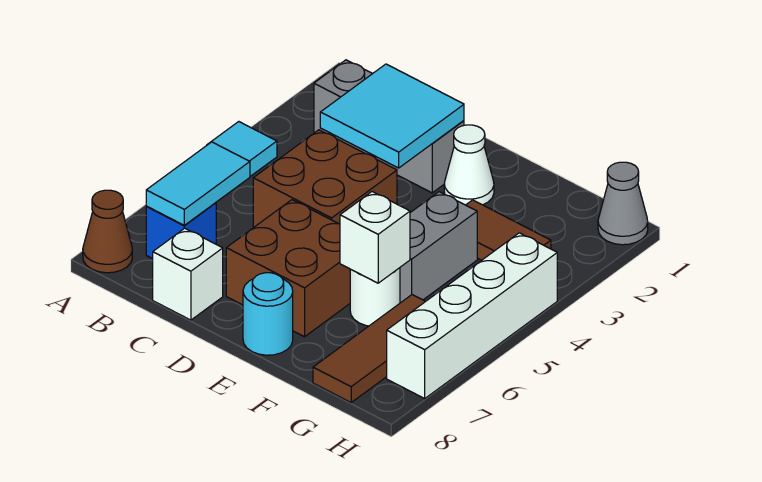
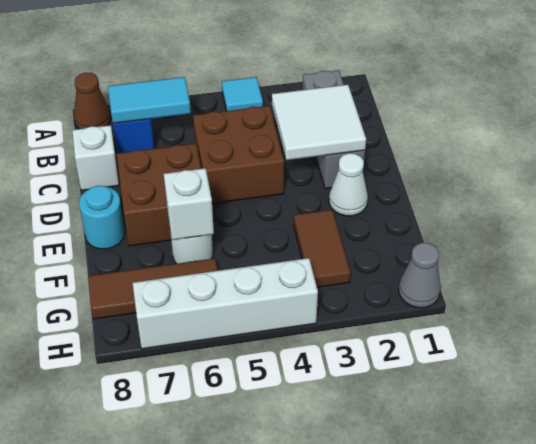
cyan tile C2:D3 level 2 -> white tile C2:D3 level 2
grey brick F4:F5 level 1 -> none

